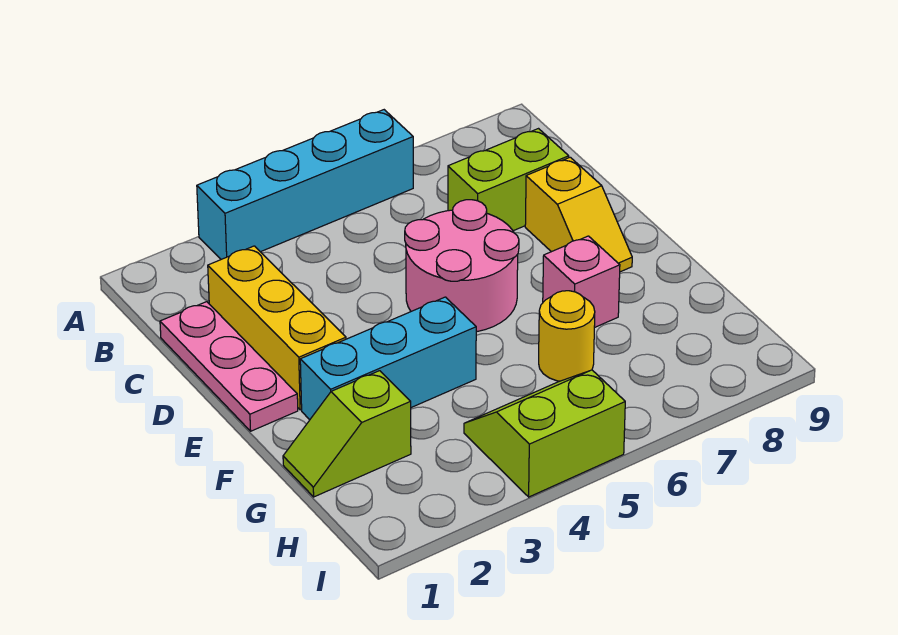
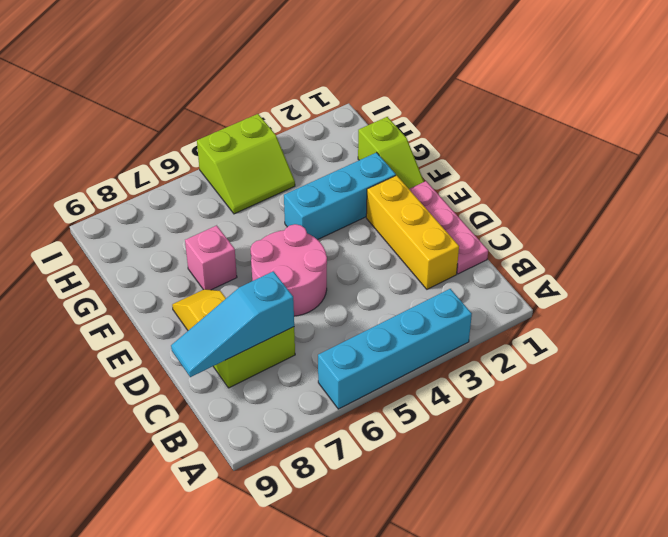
none -> cyan slope C7:C9 level 2 top 7
lime slope G1:G2 level 1 top 2 -> lime slope F1:G1 level 1 top G
yellow round brick G6 level 1 -> none

